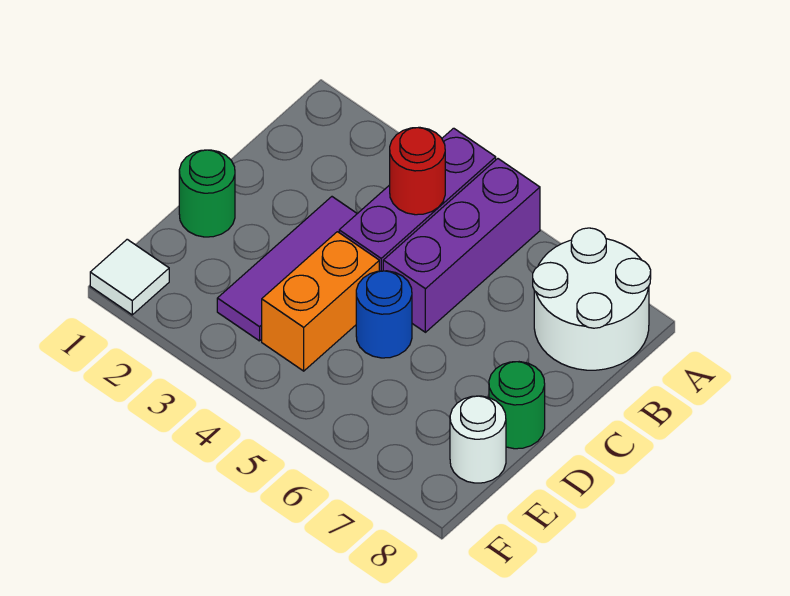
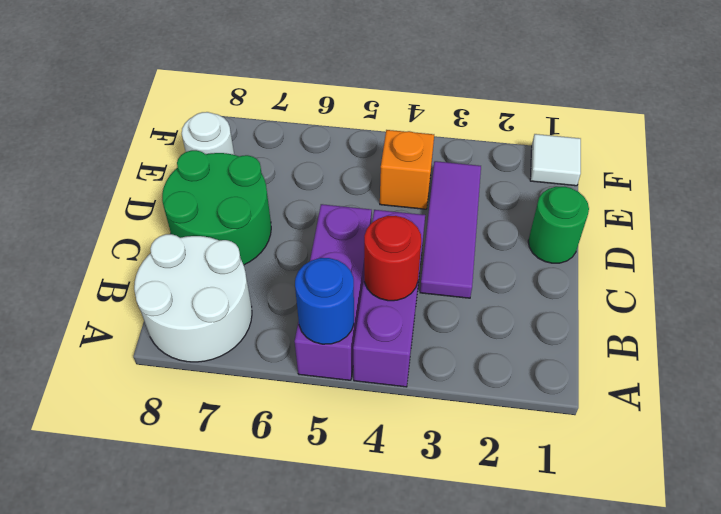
orange brick D4:E4 level 1 -> orange brick E4 level 1
blue round brick D5 level 1 -> blue round brick A5 level 2
green round brick D8 level 1 -> green round brick C7:D8 level 1

